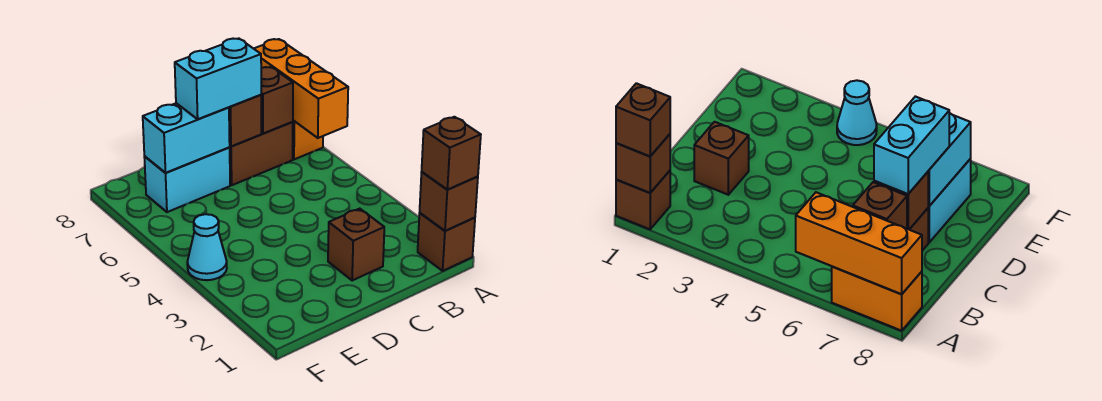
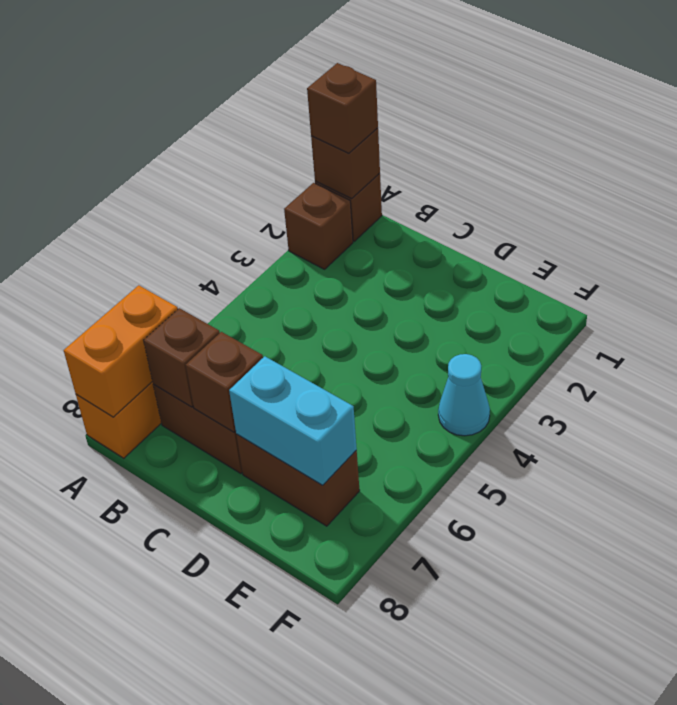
orange brick A6:A8 level 2 -> orange brick A7:A8 level 2
brown brick C2 level 1 -> brown brick A2 level 1
cyan brick C7:D7 level 3 -> none
cyan brick D7:E7 level 1 -> brown brick D7:E7 level 1

